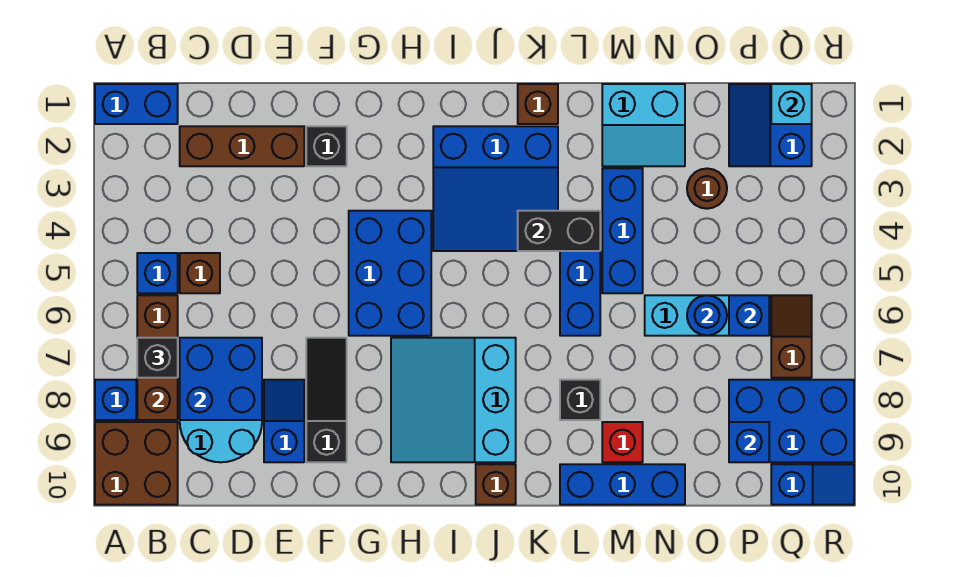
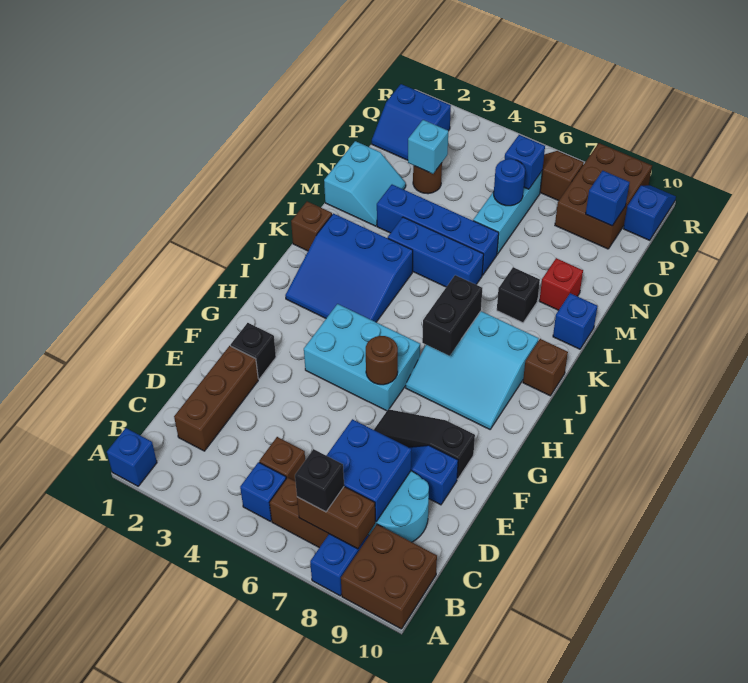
blue brick A1:B1 level 1 -> blue brick A1 level 1
blue brick G4:H6 level 1 -> cyan brick G4:H6 level 1
none -> brown round brick G6 level 2
blue slope I2:K4 level 1 top 2 -> blue slope I2:K4 level 1 top K
black brick K4:L4 level 2 -> black brick I7:J7 level 2
blue brick L10:N10 level 1 -> blue brick L10 level 1
blue brick M3:M5 level 1 -> blue brick M3:M6 level 1
blue brick P8:R9 level 1 -> brown brick P8:R9 level 1
cyan brick Q1 level 2 -> cyan brick O3 level 2

